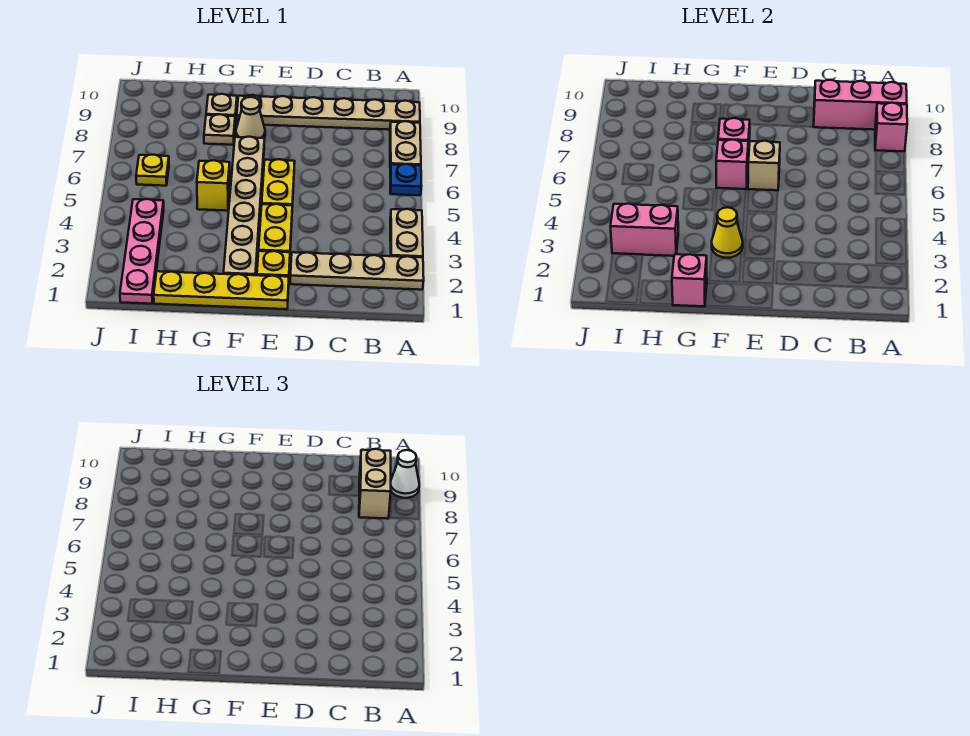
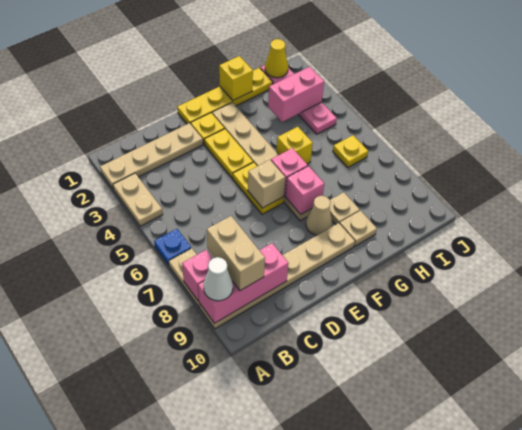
yellow cone F3 level 2 -> yellow cone I1 level 2
pink brick G1 level 2 -> yellow brick G1 level 2

